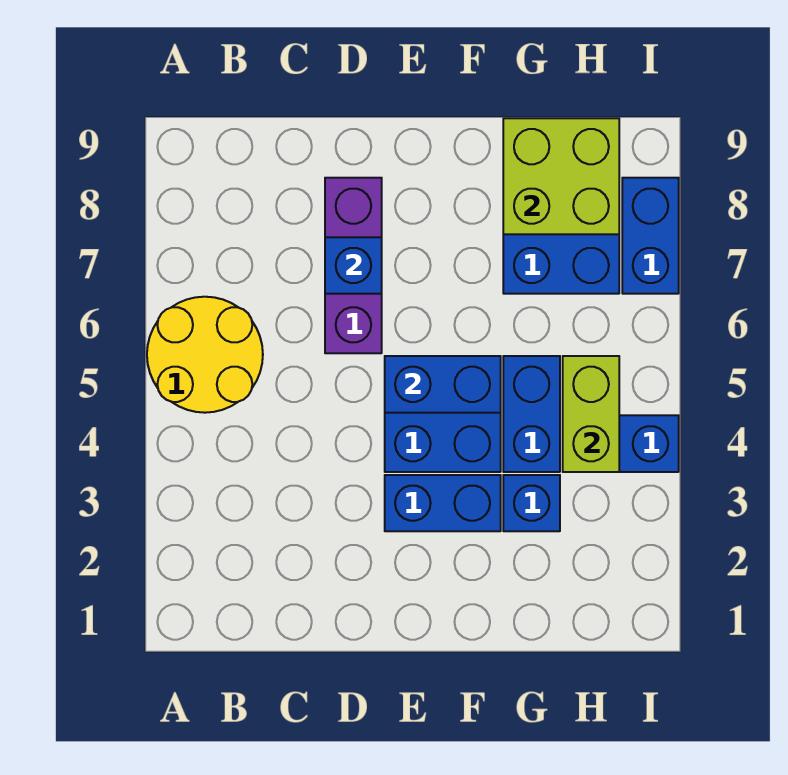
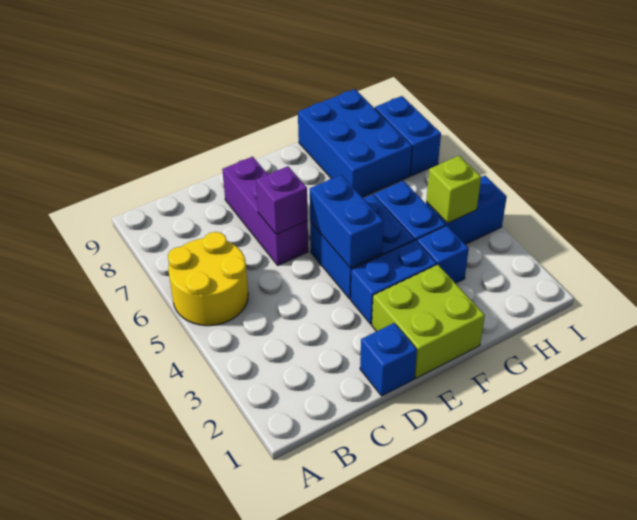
none -> purple brick D6 level 2
blue brick D7 level 2 -> blue brick D1 level 1
blue brick E5:F5 level 2 -> blue brick E4:E5 level 2
lime brick G8:H9 level 2 -> lime brick E1:F2 level 1
lime brick H4:H5 level 2 -> lime brick H4 level 2

